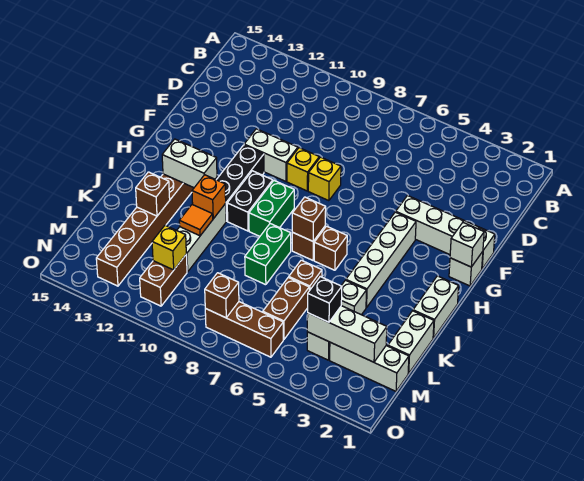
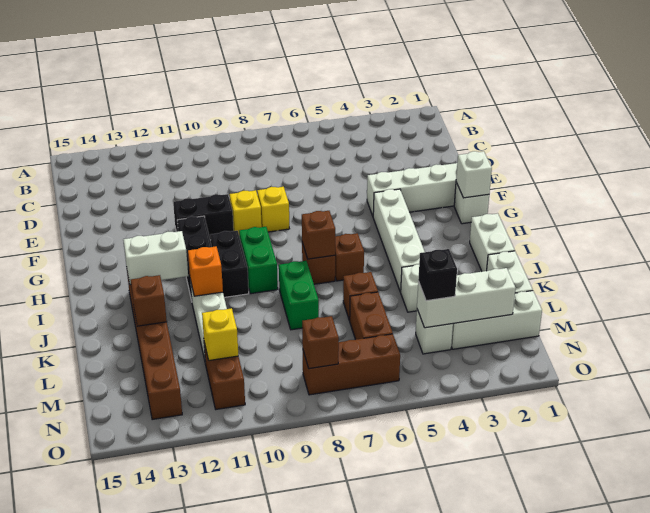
white brick F10:F11 level 1 -> black brick F10:F11 level 1
orange tile K11 level 2 -> none

